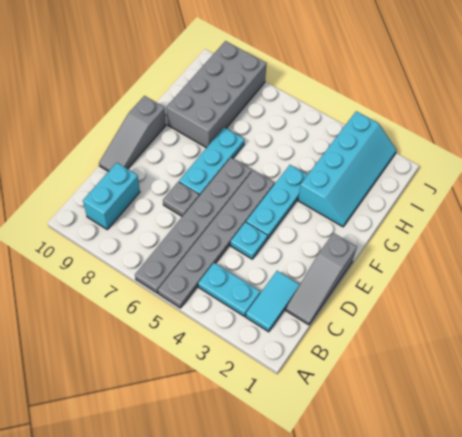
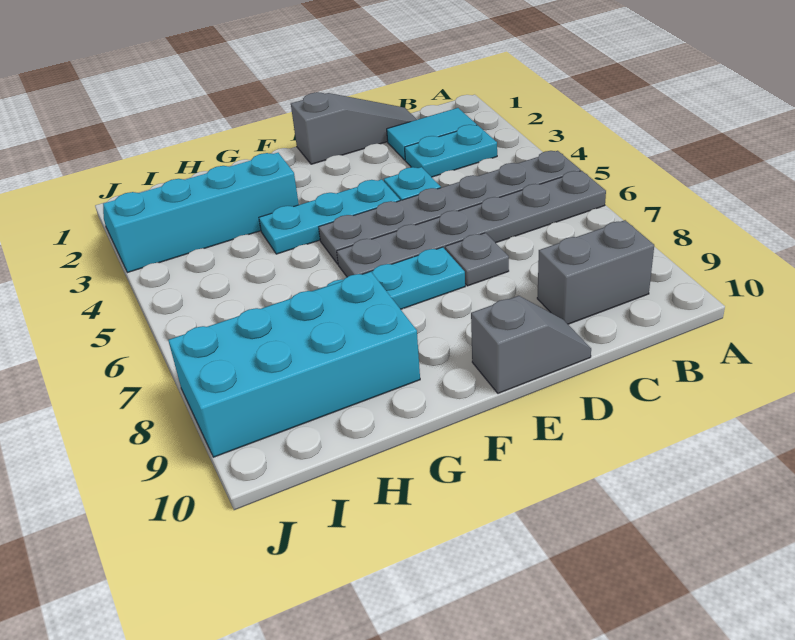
cyan plate B3:B4 level 1 -> cyan plate B3:C3 level 1
cyan brick B9:C9 level 1 -> grey brick B9:C9 level 1
grey slope D10:F10 level 1 top F -> grey slope D10:E10 level 1 top E
grey brick G8:J9 level 1 -> cyan brick G8:J9 level 1

